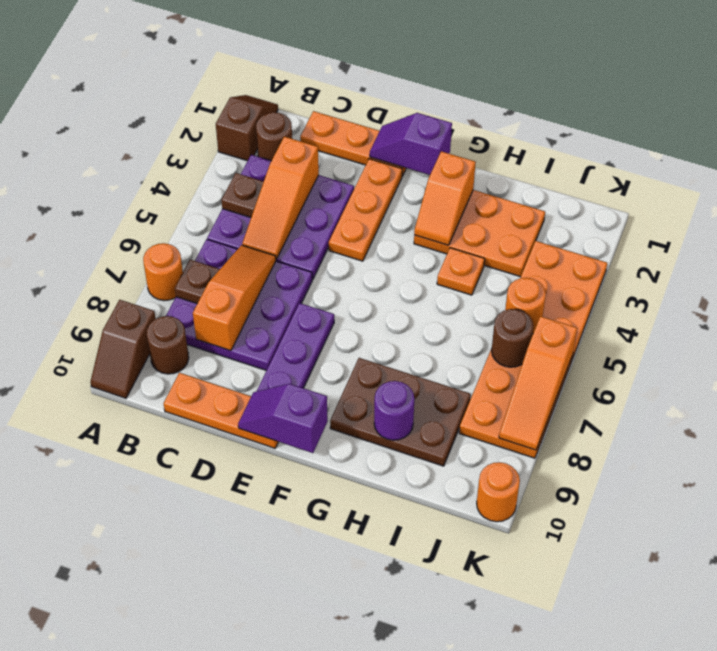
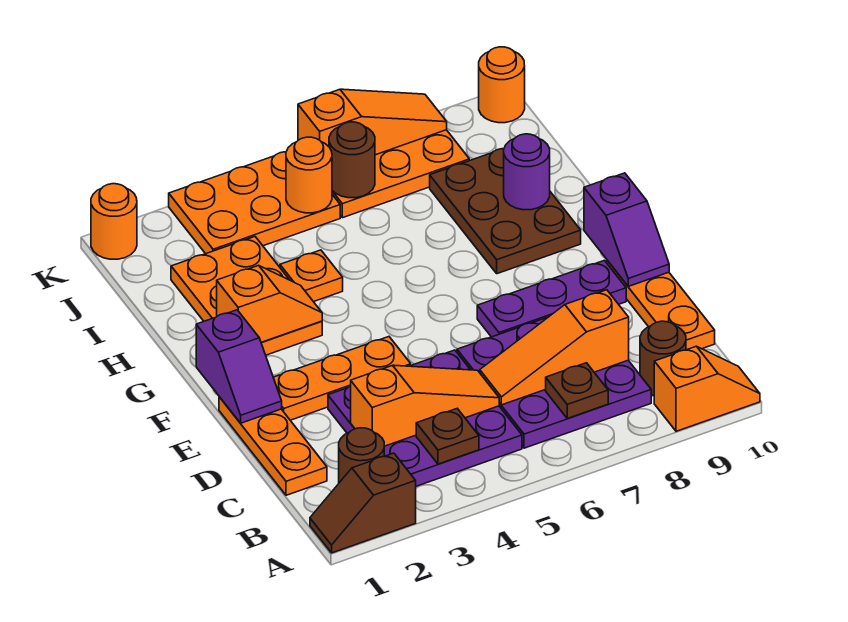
orange round brick A7 level 1 -> orange round brick K1 level 1
brown slope A9:A10 level 1 top 9 -> orange slope A9:A10 level 1 top 9

